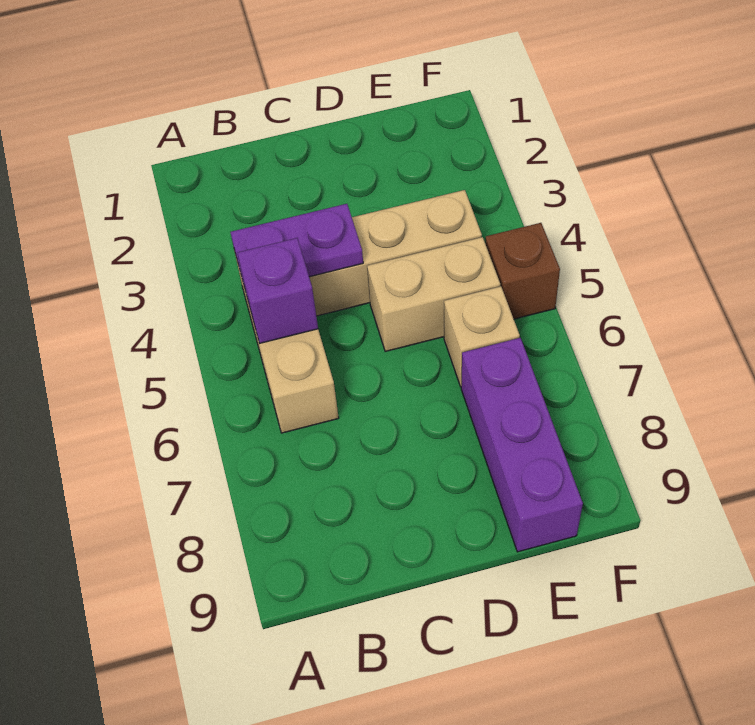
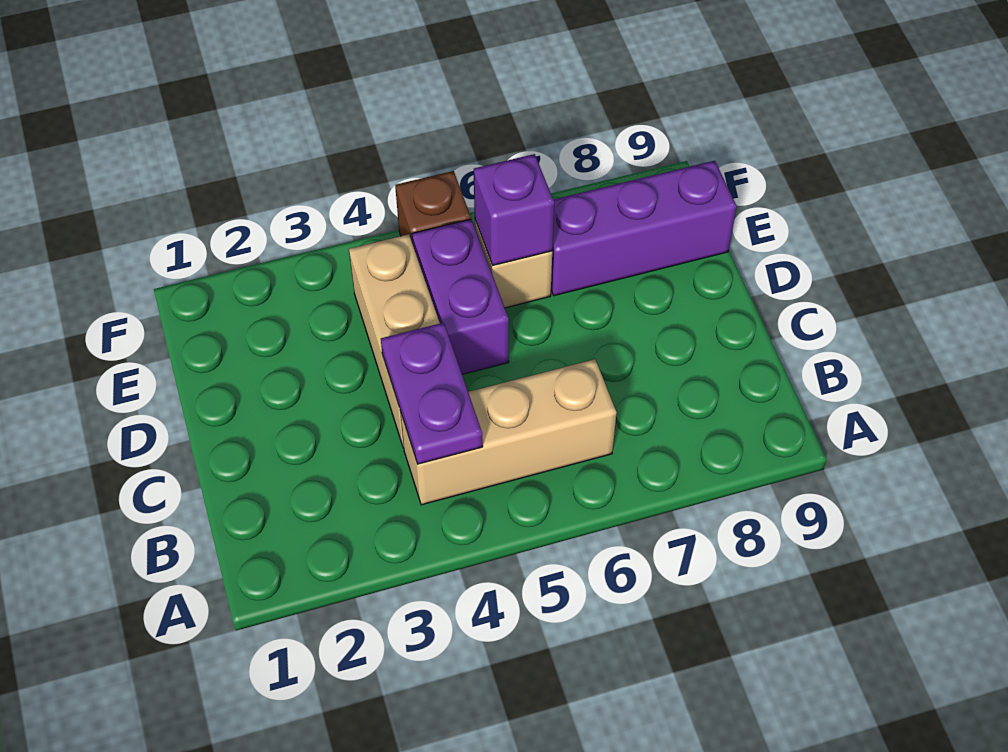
purple brick B5 level 2 -> purple brick E6 level 2
tan brick D5:E5 level 1 -> purple brick D5:E5 level 1

